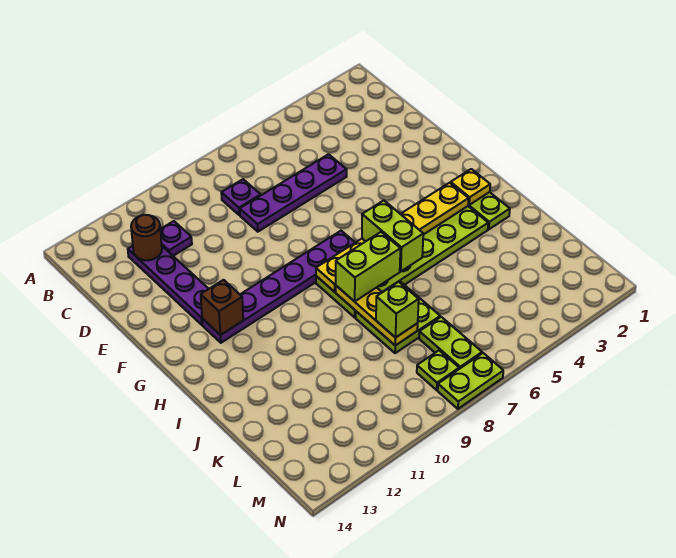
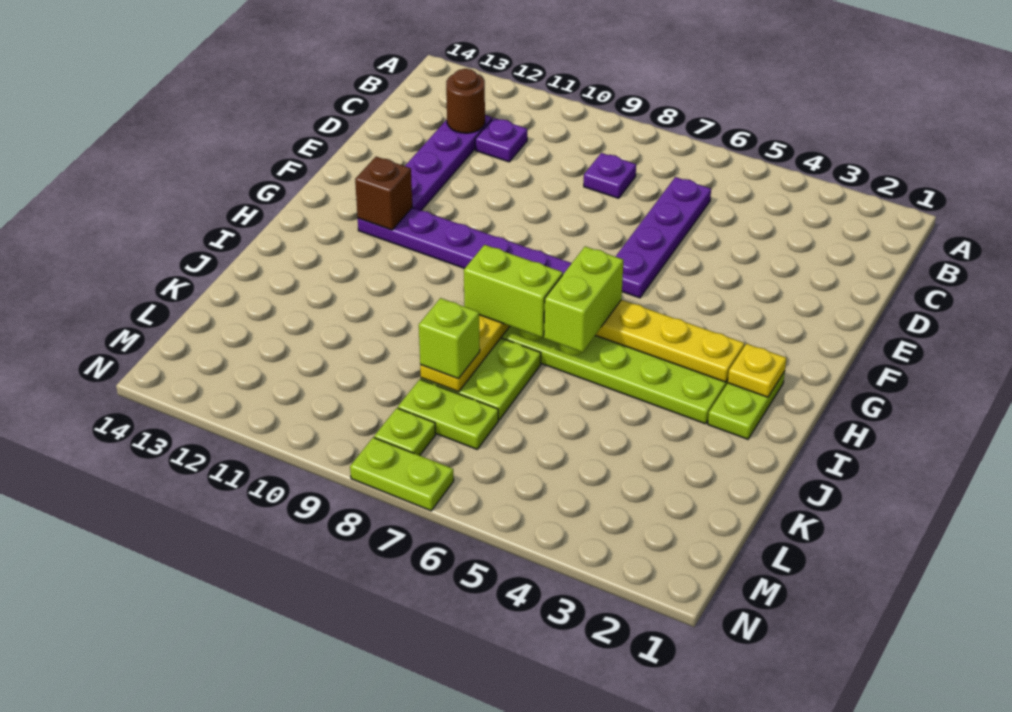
purple plate D5:D8 level 1 -> purple plate C6:F6 level 1
lime plate L7:M7 level 1 -> lime plate L7:L8 level 1

